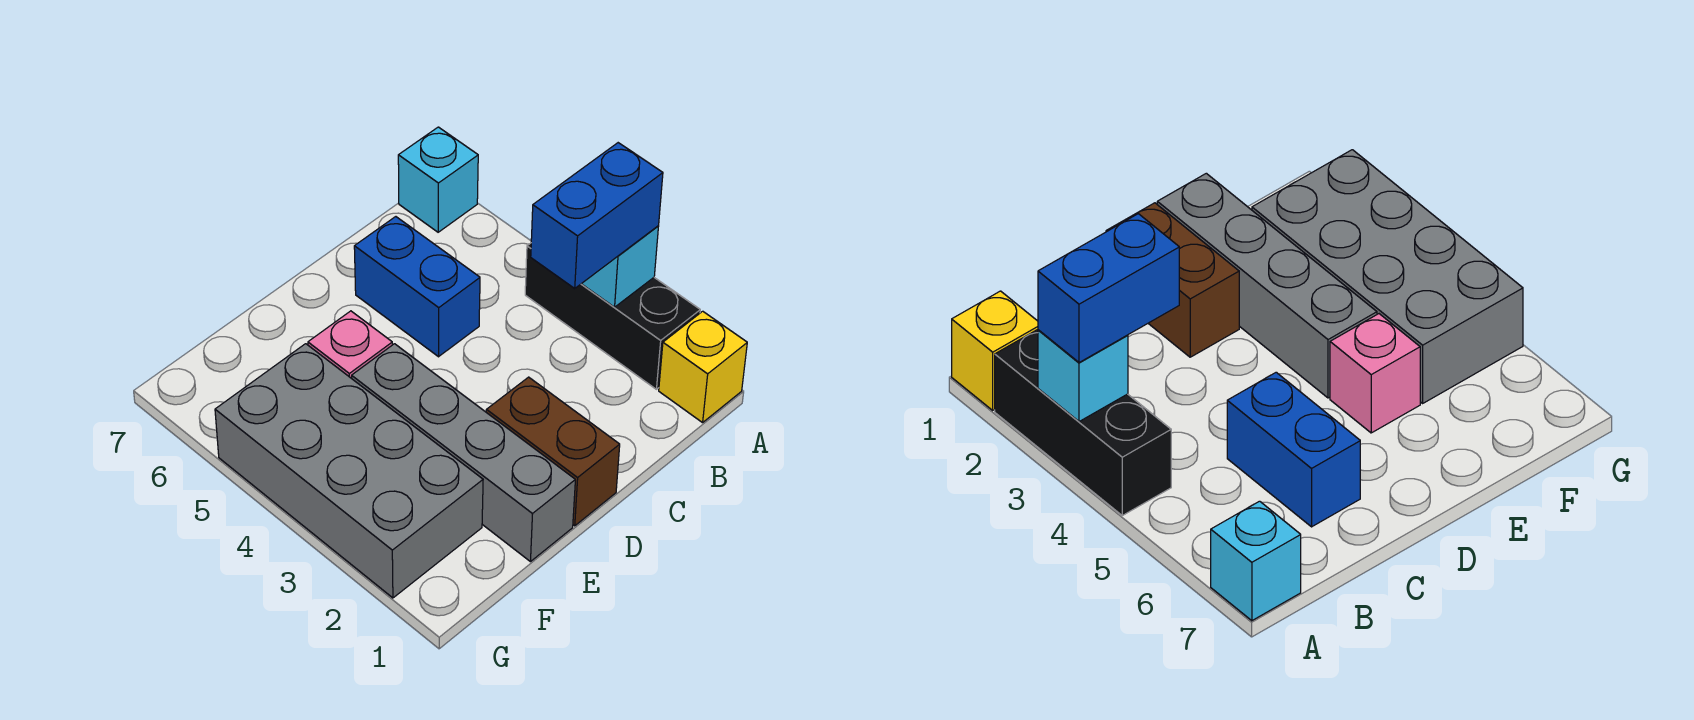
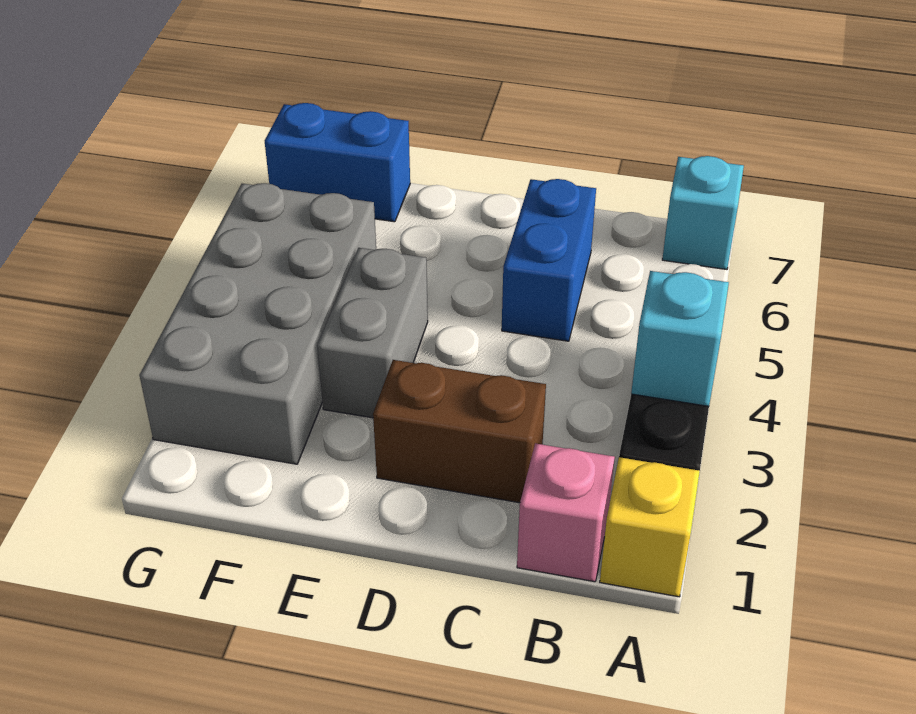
blue brick A3:B3 level 3 -> blue brick F7:G7 level 1
brown brick D1:D2 level 1 -> brown brick C2:D2 level 1
grey brick E1:E4 level 1 -> grey brick E3:E4 level 1
pink brick E5 level 1 -> pink brick B1 level 1

